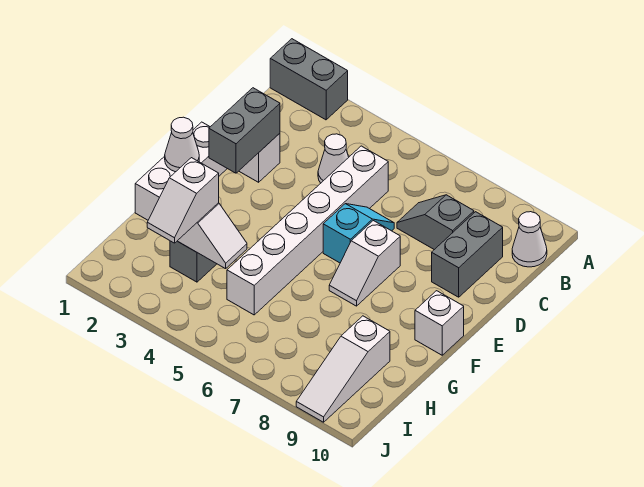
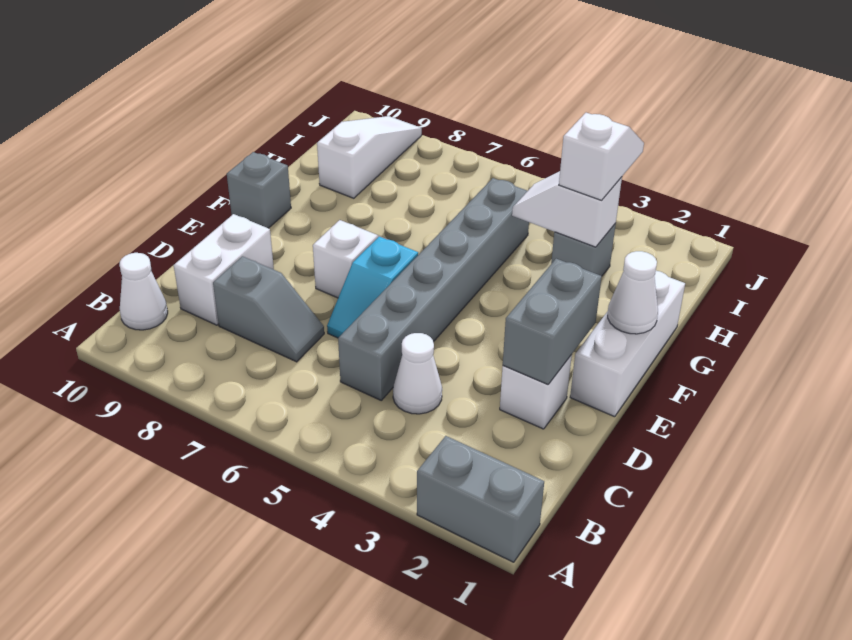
white brick C5:H5 level 1 -> grey brick C5:H5 level 1
grey brick C9:D9 level 1 -> white brick C9:D9 level 1
white brick F10 level 1 -> grey brick F10 level 1

